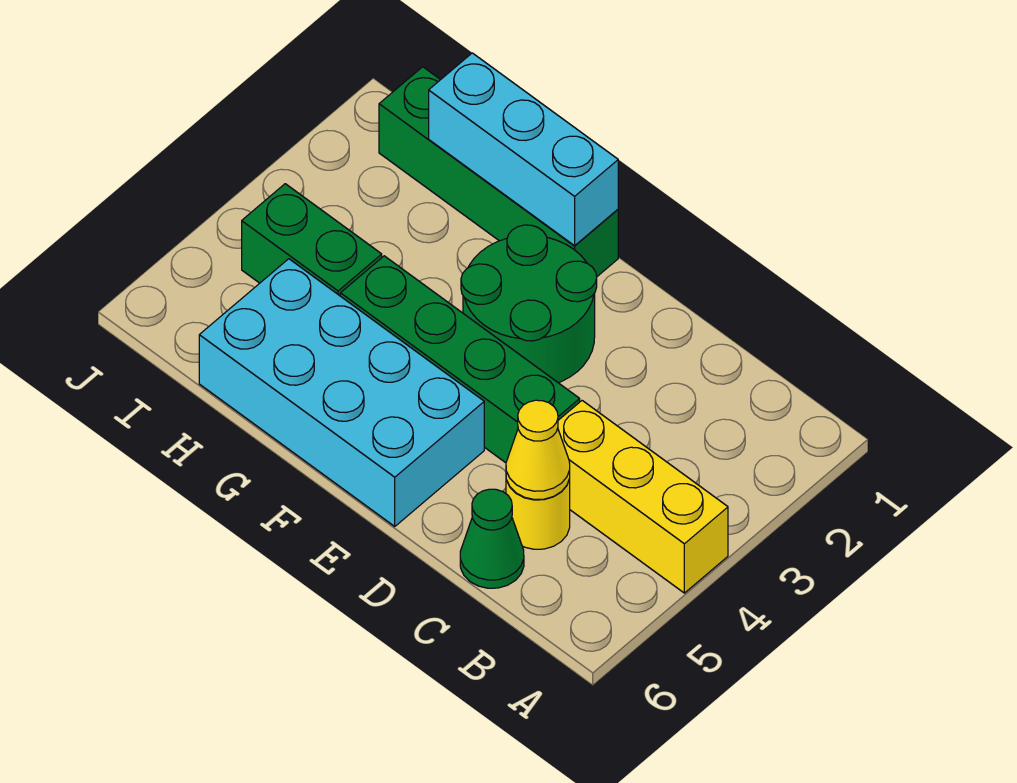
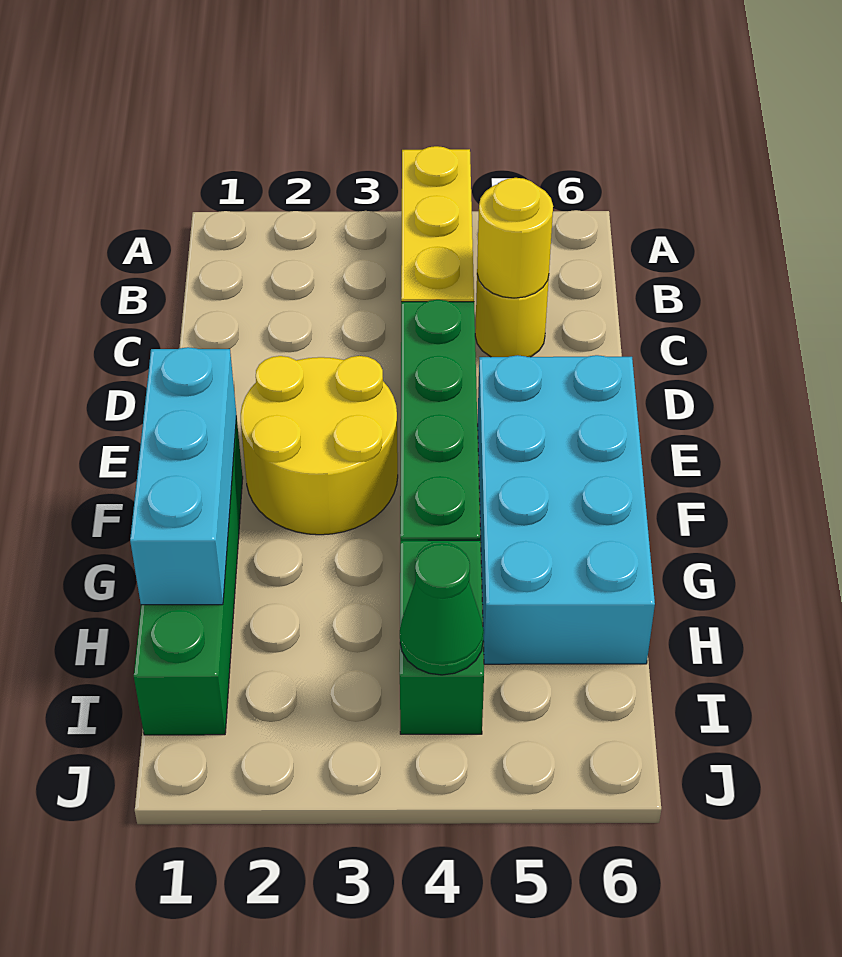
yellow cone C5 level 2 -> yellow round brick C5 level 2
green cone C6 level 1 -> green cone I4 level 2
green round brick E2:F3 level 1 -> yellow round brick E2:F3 level 1

